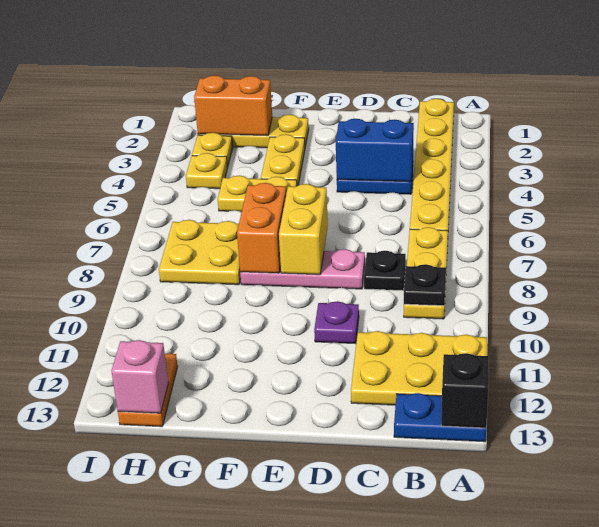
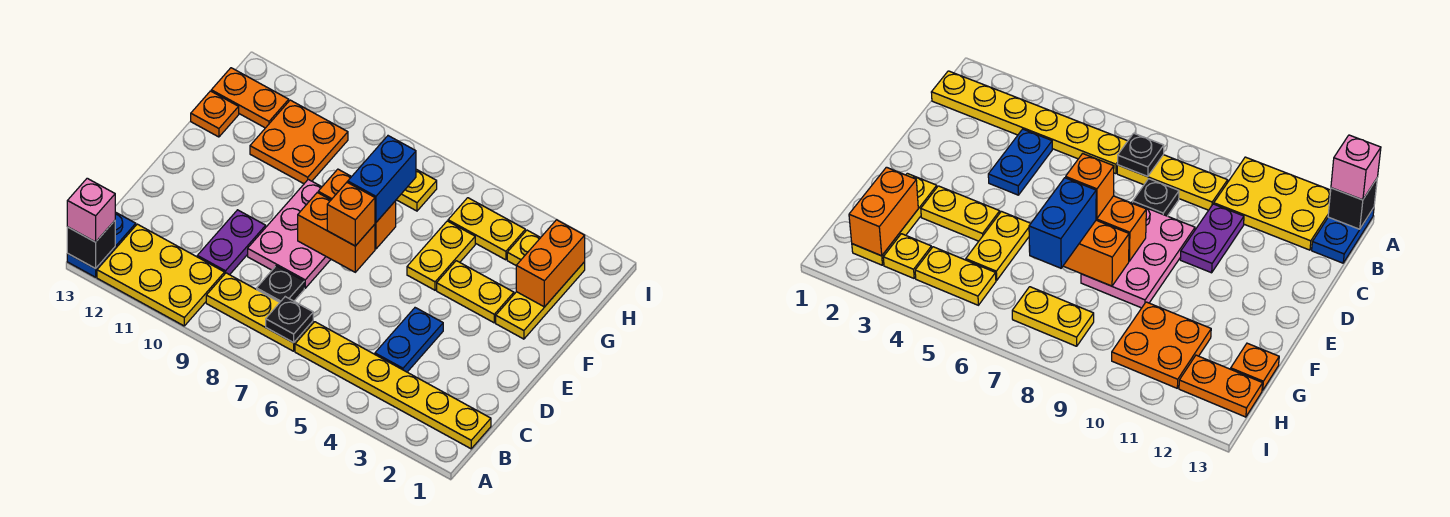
yellow plate A11:C12 level 1 -> yellow plate A10:B12 level 1
black plate B9 level 2 -> black plate B7 level 2
blue brick C4:D4 level 2 -> blue brick F7:G7 level 3
pink plate D8:F8 level 1 -> pink plate D8:F9 level 1
purple plate D10 level 1 -> purple plate C10:D10 level 1
yellow brick E7:E8 level 2 -> orange brick E7:E8 level 2
none -> orange brick E7 level 3
yellow plate G7:H8 level 1 -> yellow plate H7:H8 level 1
none -> orange plate G10:H11 level 1
none -> orange plate G13 level 1
yellow plate H4 level 1 -> yellow plate H4:H5 level 1
pink brick H13 level 2 -> pink brick A13 level 3

